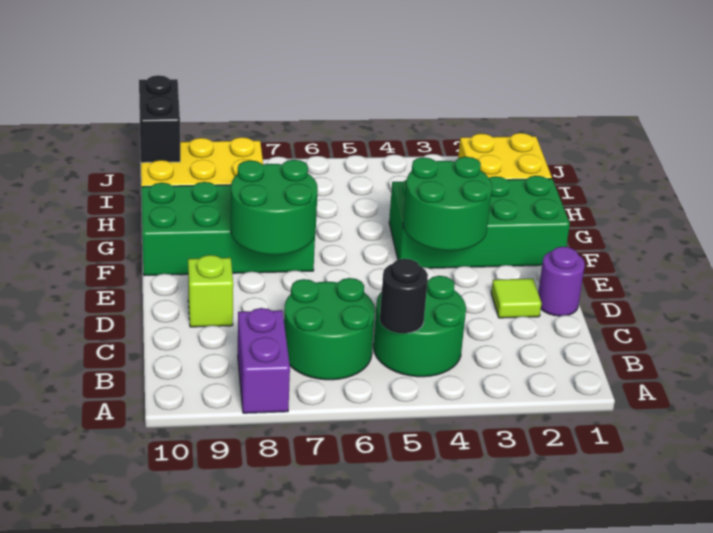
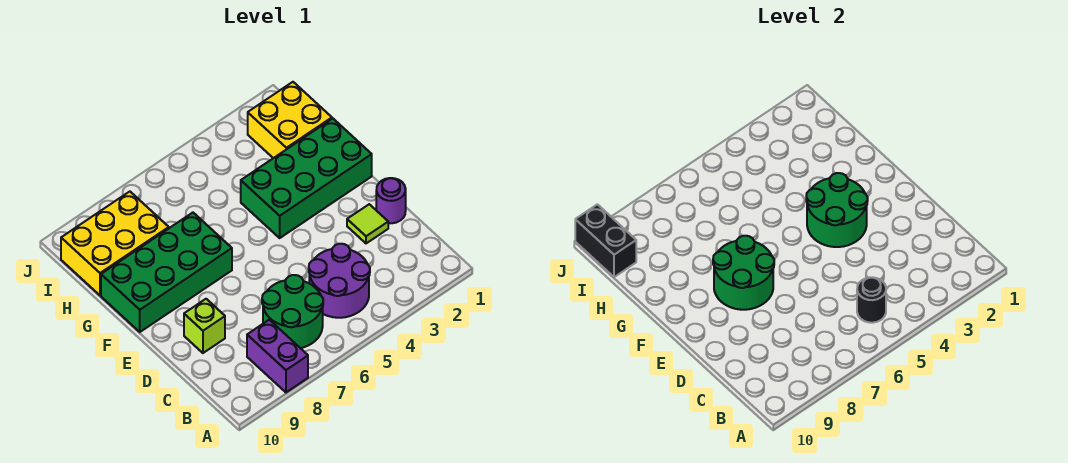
green round brick B4:C5 level 1 -> purple round brick B4:C5 level 1

